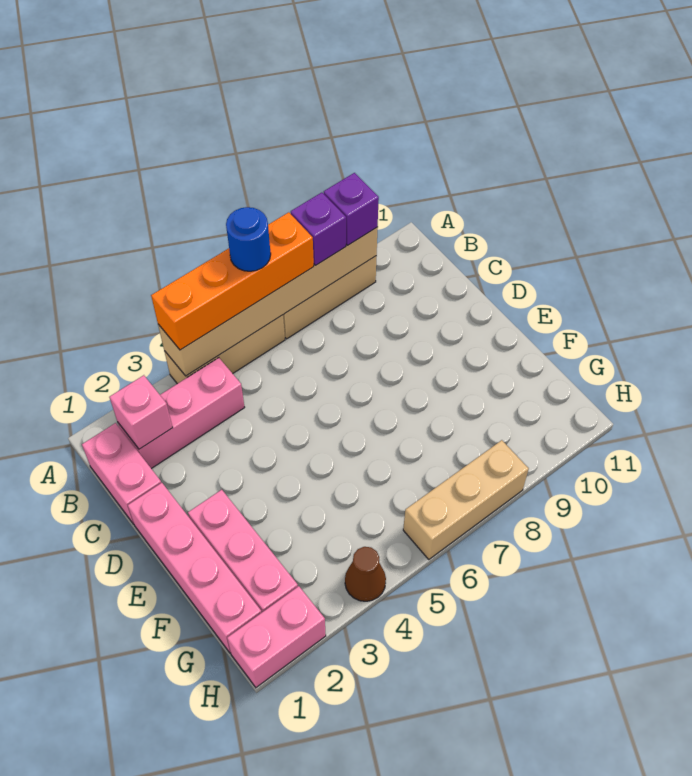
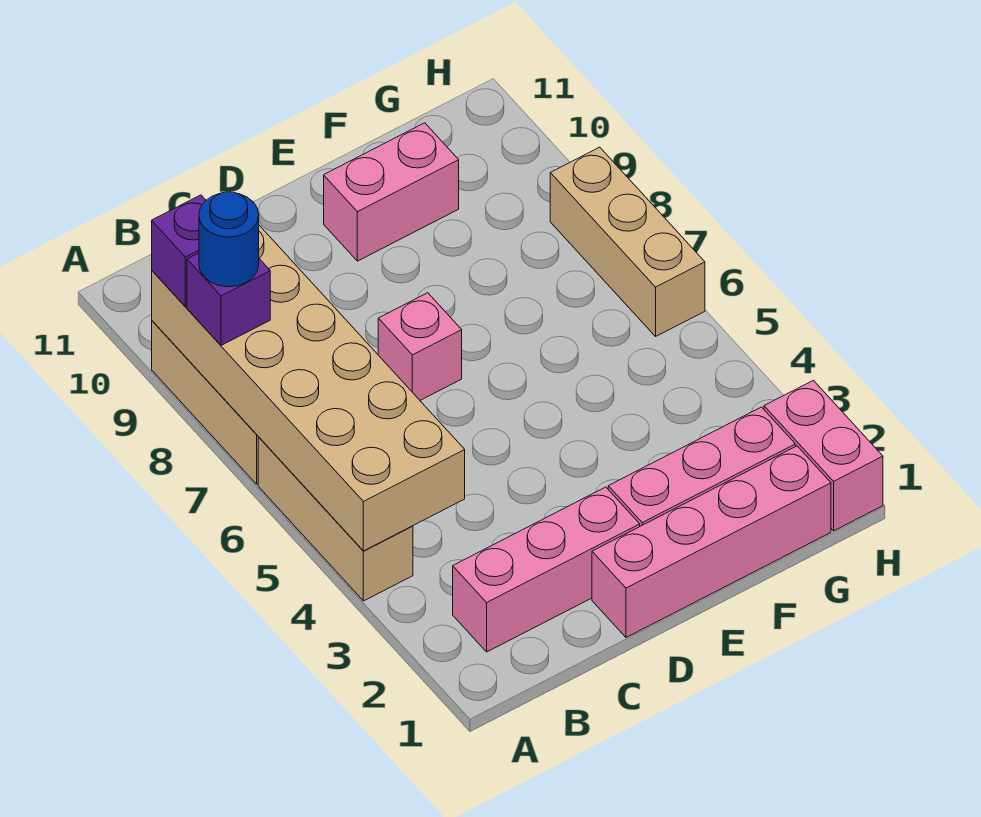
tan brick A4:A9 level 2 -> tan brick A4:B9 level 2
orange brick A4:A7 level 3 -> none
blue round brick A6 level 4 -> blue round brick A8 level 4
pink brick B1:C1 level 1 -> pink brick E10:F10 level 1
pink brick B2:B4 level 1 -> pink brick B2:D2 level 1
pink brick B2 level 2 -> pink brick D7 level 1
brown cone H4 level 1 -> none

